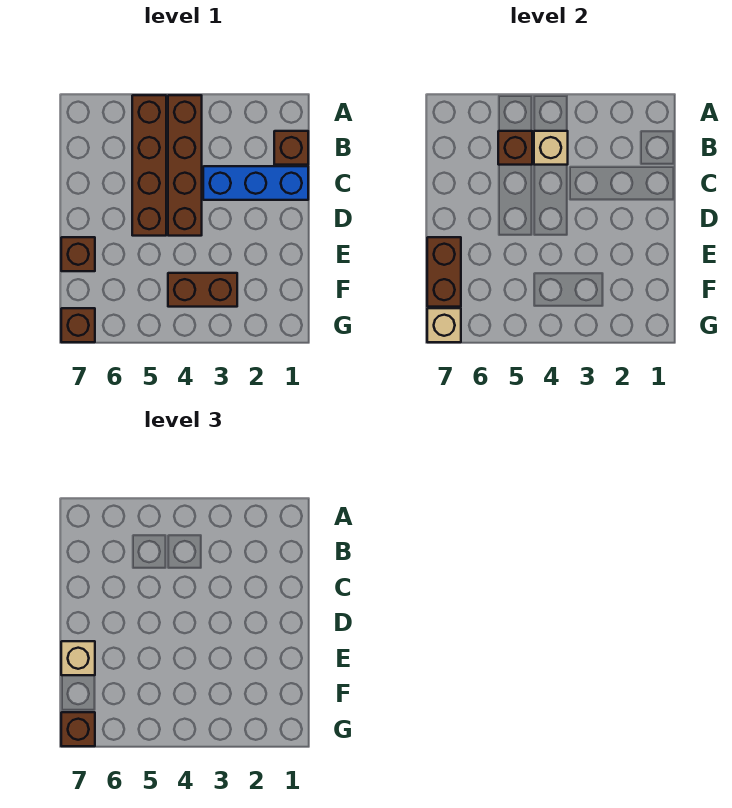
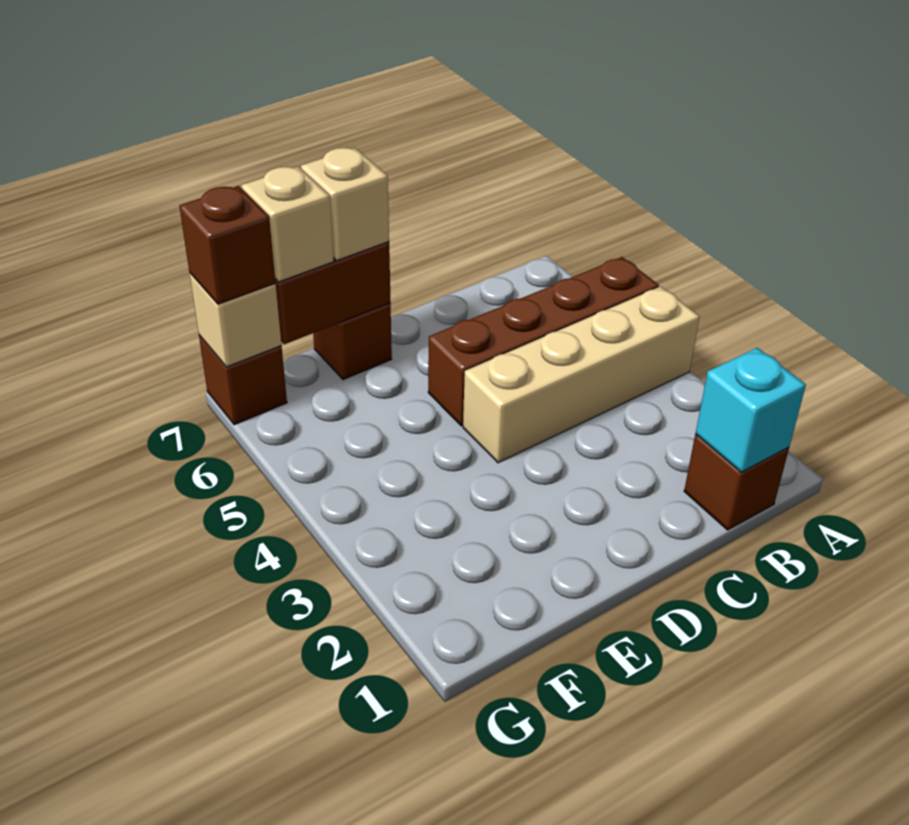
brown brick A4:D4 level 1 -> tan brick A4:D4 level 1
none -> cyan brick B1 level 2
tan brick B4 level 2 -> tan brick F7 level 3
brown brick B5 level 2 -> none
blue brick C1:C3 level 1 -> none
brown brick F3:F4 level 1 -> none

